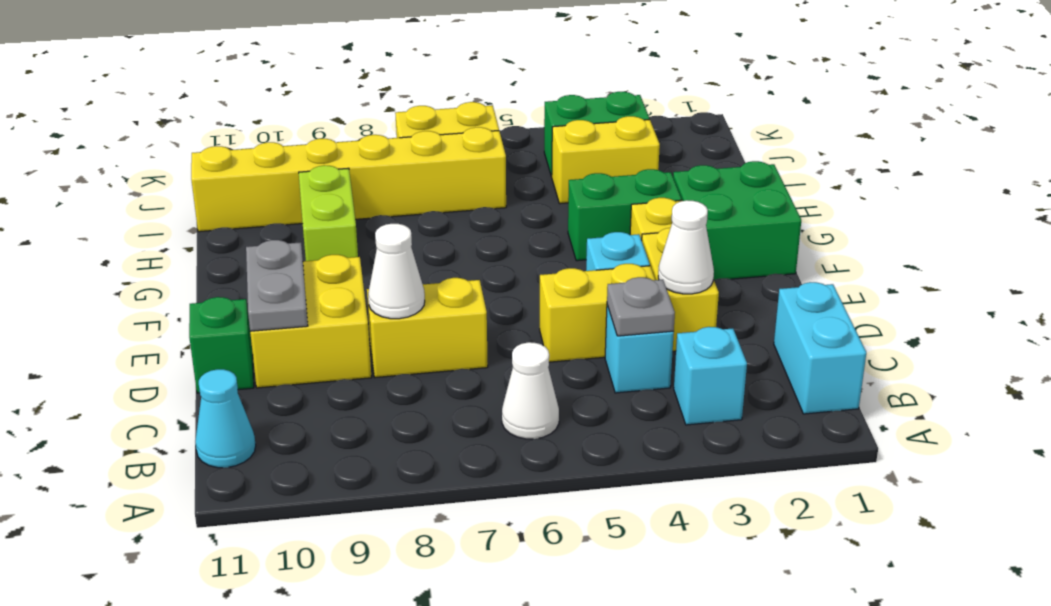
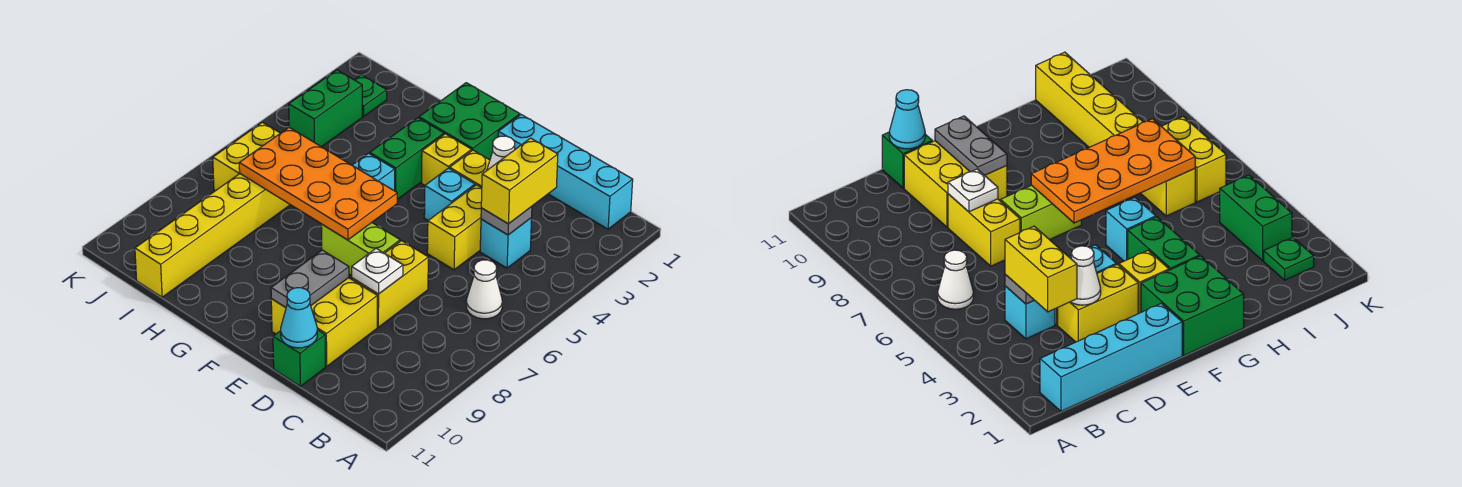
cyan brick B1:C1 level 1 -> cyan brick B1:E1 level 1
cyan brick B3 level 1 -> cyan brick G5 level 1
cyan cone B11 level 1 -> cyan cone D11 level 2
white cone D8 level 2 -> white plate D8 level 2
grey plate D10:E10 level 2 -> grey plate E9:E10 level 2
none -> orange plate F6:I7 level 2
lime brick G9:H9 level 1 -> lime brick E7:F7 level 1
yellow brick I3:I4 level 1 -> yellow brick C3:C4 level 3
none -> green plate J2 level 1

